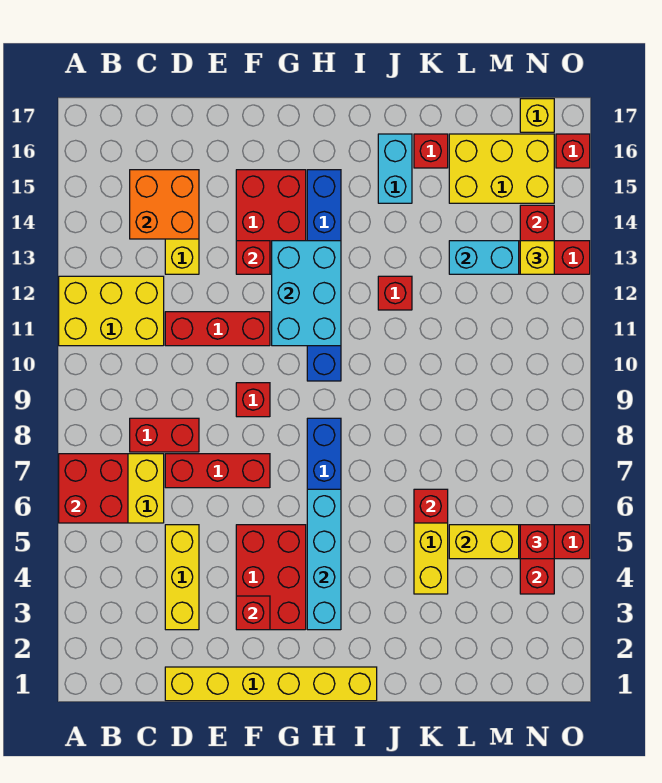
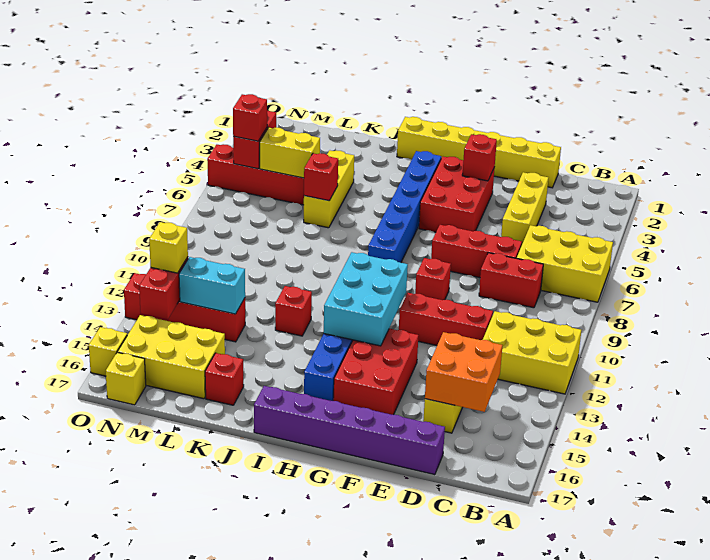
red brick A6:B7 level 2 -> none
none -> purple brick D17:I17 level 1
red brick F13 level 2 -> none
cyan brick H3:H6 level 2 -> none
cyan brick J15:J16 level 1 -> none
red brick O16 level 1 -> yellow brick O16 level 1

